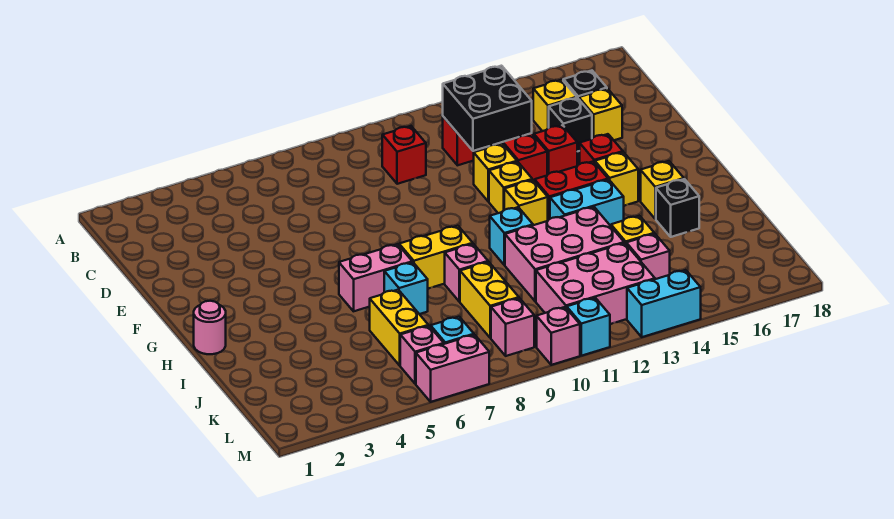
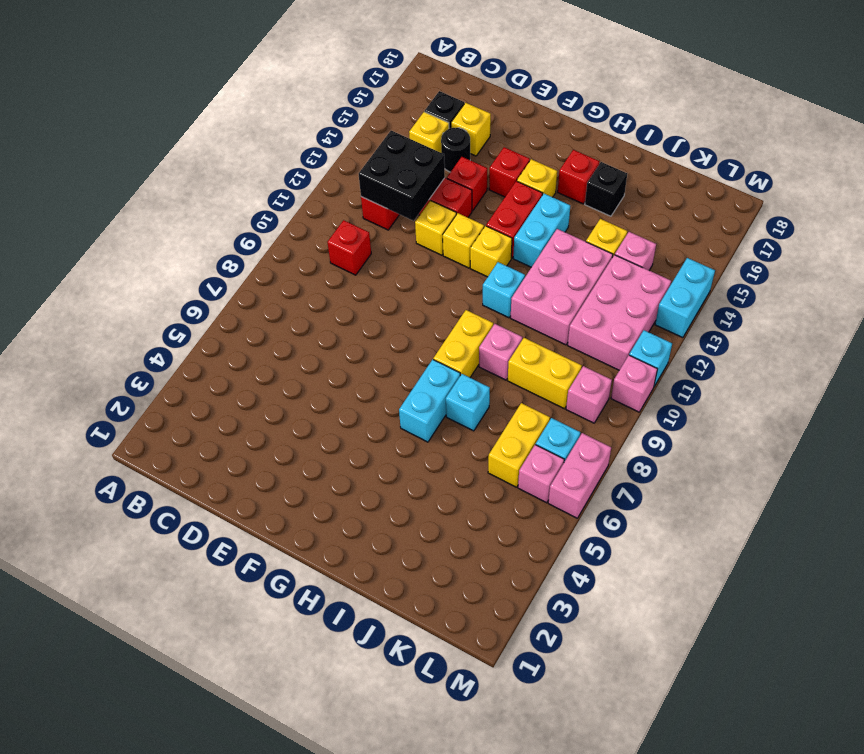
black brick D15 level 1 -> black round brick D15 level 1
pink round brick H1 level 1 -> none
pink brick H6:H7 level 1 -> cyan brick H6:H7 level 1
yellow brick H16 level 1 -> red brick H16 level 1
yellow brick J6:K6 level 1 -> yellow brick K6:K7 level 1

